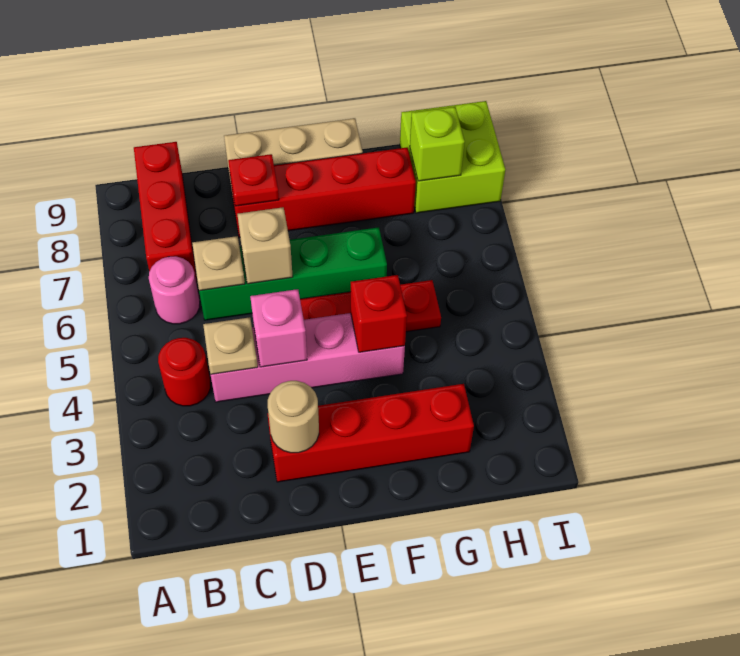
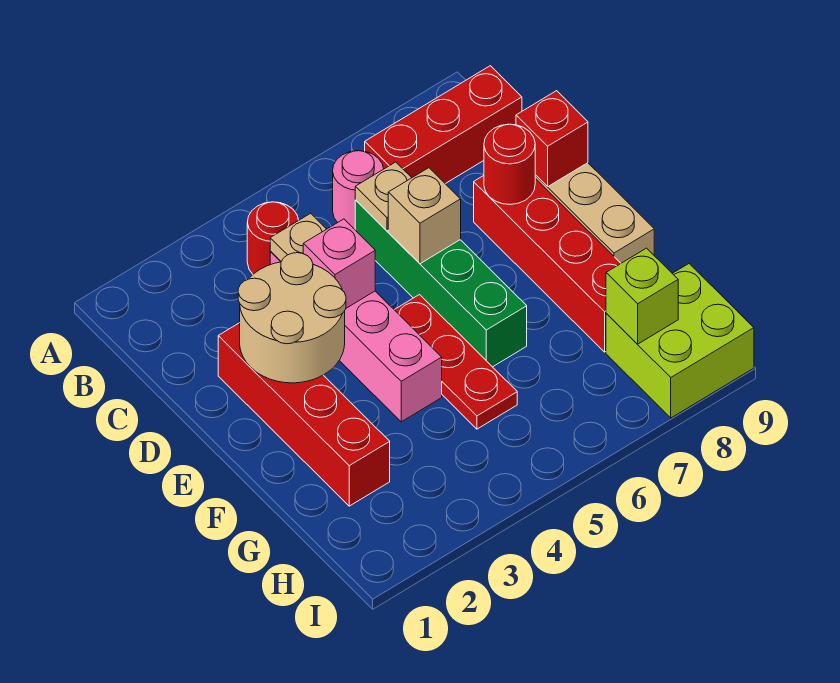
tan round brick D2 level 2 -> tan round brick D2:E3 level 2
red plate D8 level 2 -> red round brick D8 level 2
red brick F4 level 2 -> red brick D9 level 2

